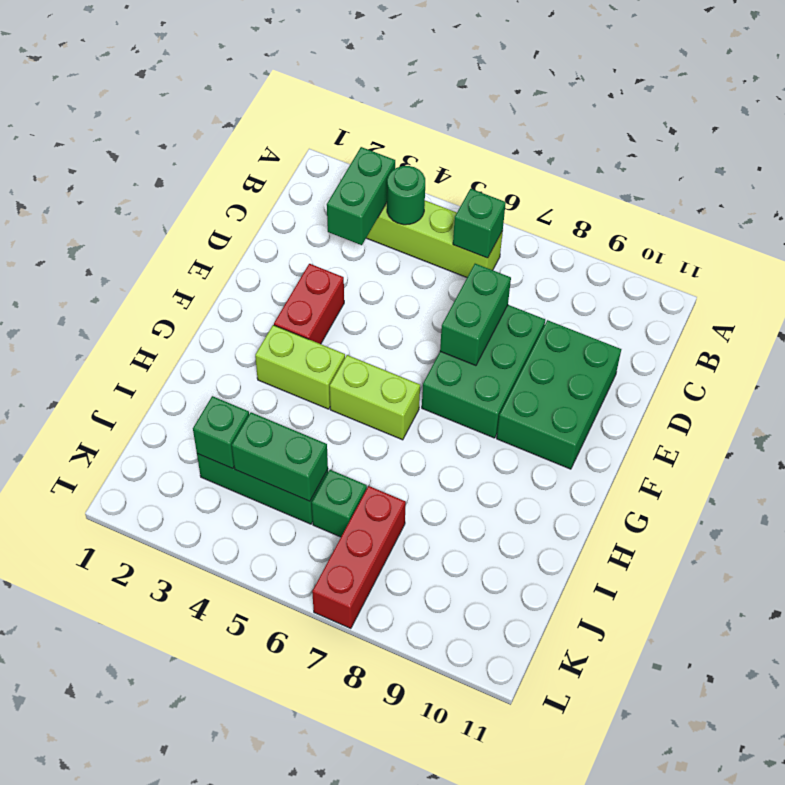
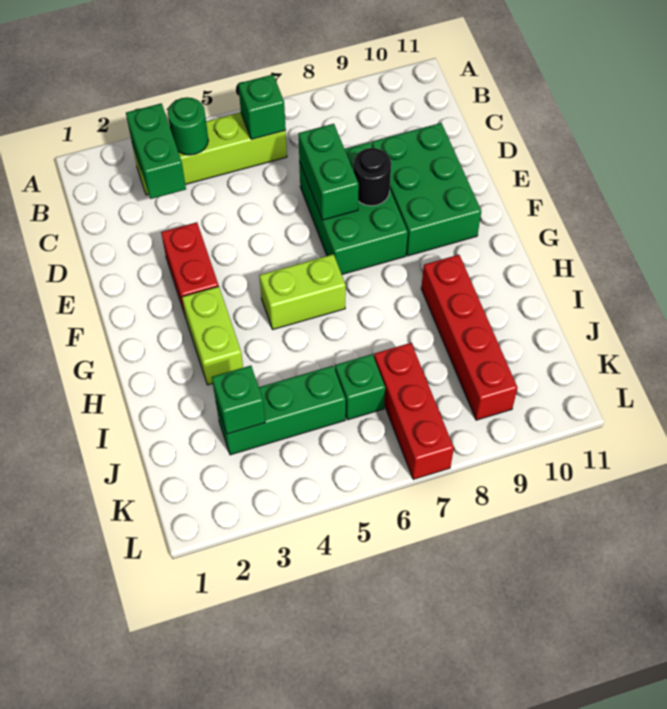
none -> black round brick E8 level 2
lime brick G3:G4 level 1 -> lime brick G3:H3 level 1
none -> red brick H9:K9 level 1
green brick J4:J5 level 2 -> none

